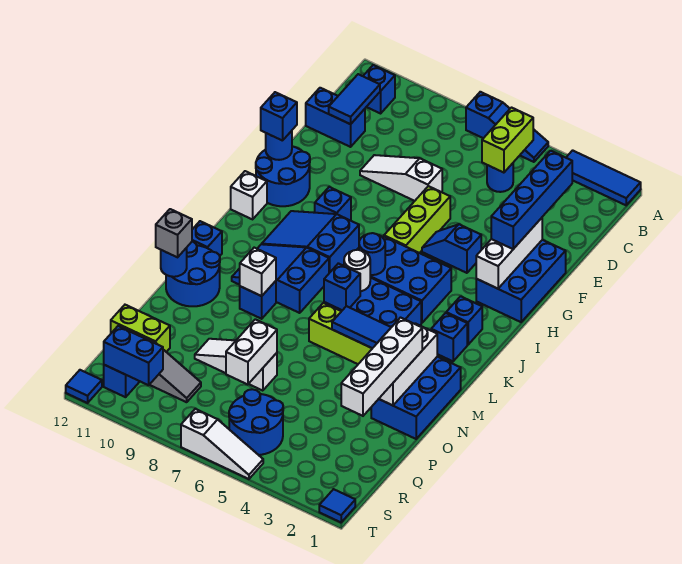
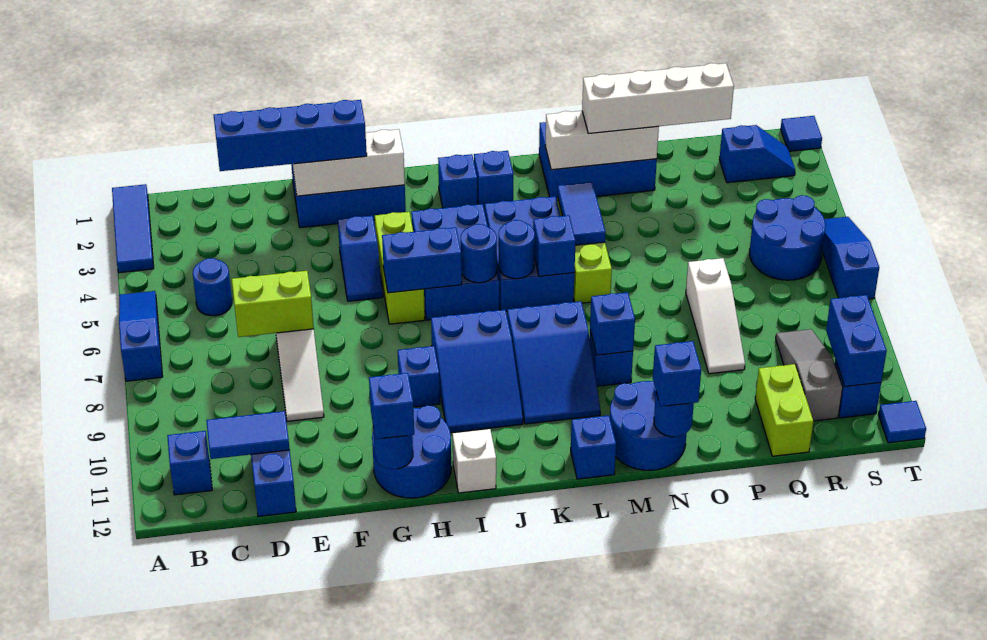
lime brick B5:C5 level 2 -> lime brick D7:E7 level 2
lime brick F6:H6 level 1 -> lime brick H4:H6 level 1
none -> blue brick H6:I6 level 2
white round brick K6 level 2 -> blue round brick K6 level 2
white brick M9 level 2 -> blue brick M9 level 2
grey brick N12 level 3 -> blue brick N12 level 3
white brick P7:Q7 level 2 -> none
none -> blue slope R2:S2 level 1 top R
white slope T5:T7 level 1 top 7 -> blue slope T5:T7 level 1 top 7

